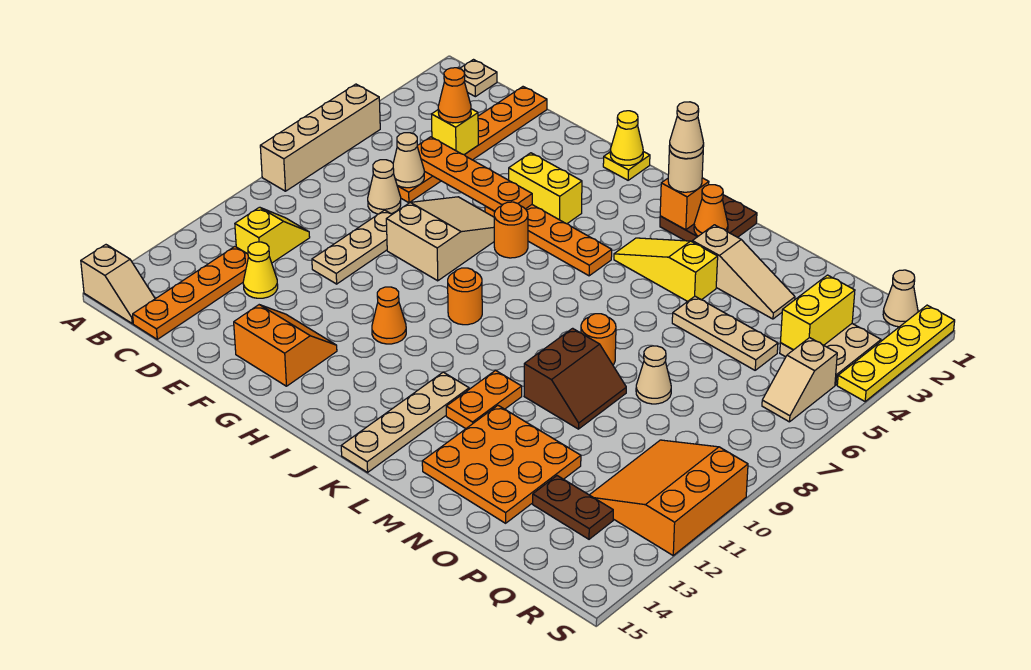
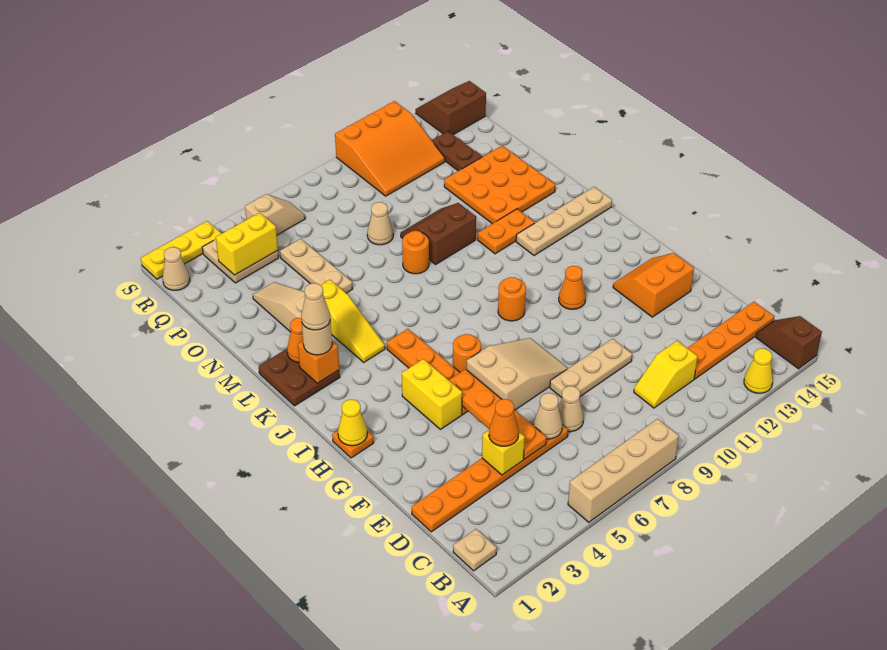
tan slope A15:B15 level 1 top A -> brown slope A15:B15 level 1 top A
yellow cone D12 level 1 -> yellow cone A13 level 1
tan slope F6:G8 level 1 top 8 -> tan slope F6:G8 level 1 top 6
orange slope F13:G14 level 1 top 14 -> orange slope F13:G14 level 1 top F
yellow plate H1 level 1 -> orange plate H1 level 1
none -> brown slope R14:S15 level 1 top R
yellow plate S1:S4 level 1 -> yellow plate S1:S3 level 1

